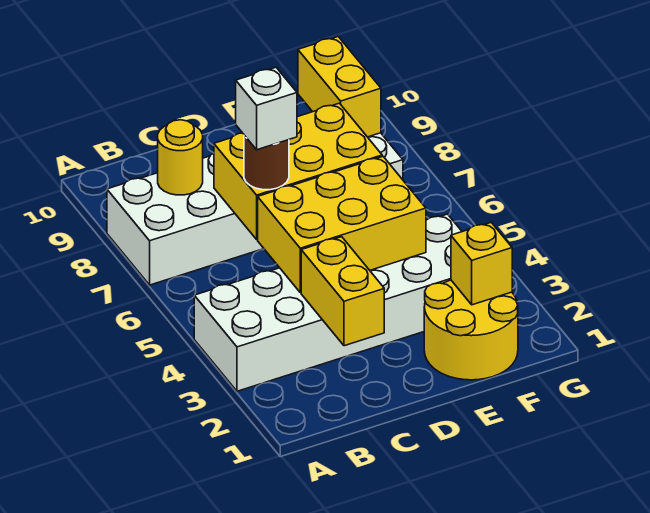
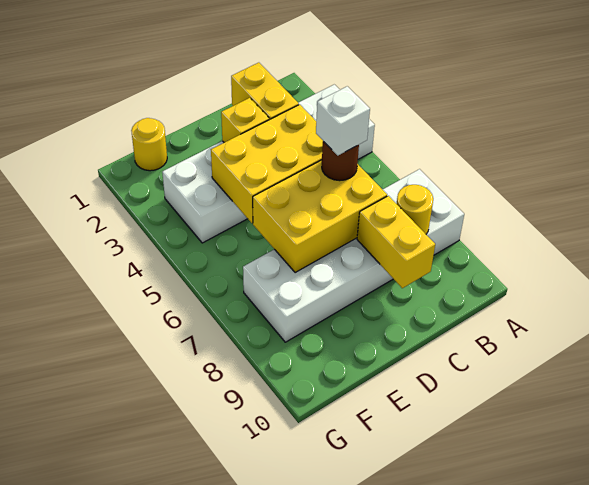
yellow round brick E1:F2 level 1 -> yellow round brick F1 level 1
yellow brick F2 level 2 -> yellow brick D3 level 2
yellow brick F8:F9 level 2 -> yellow brick C8:C9 level 2

